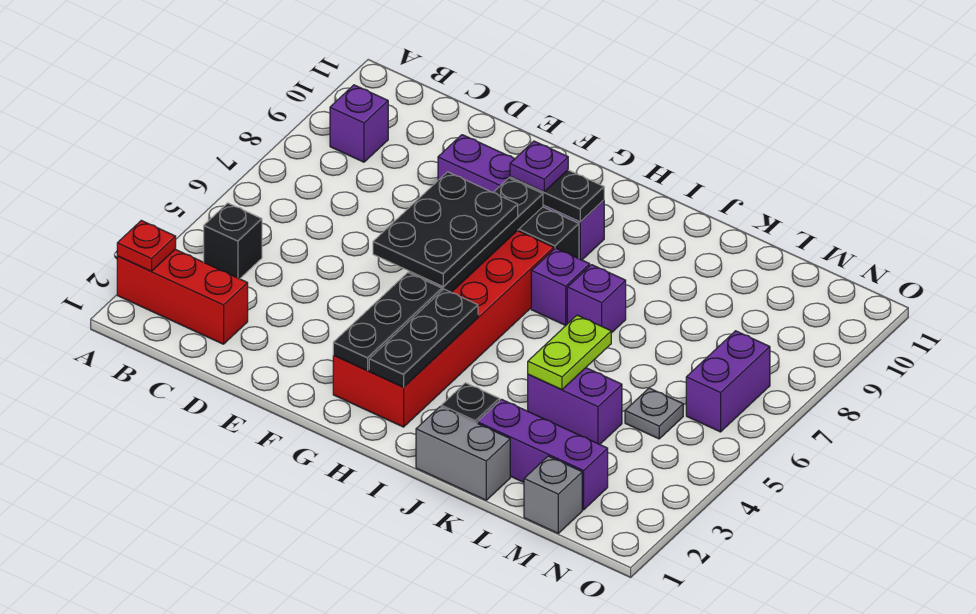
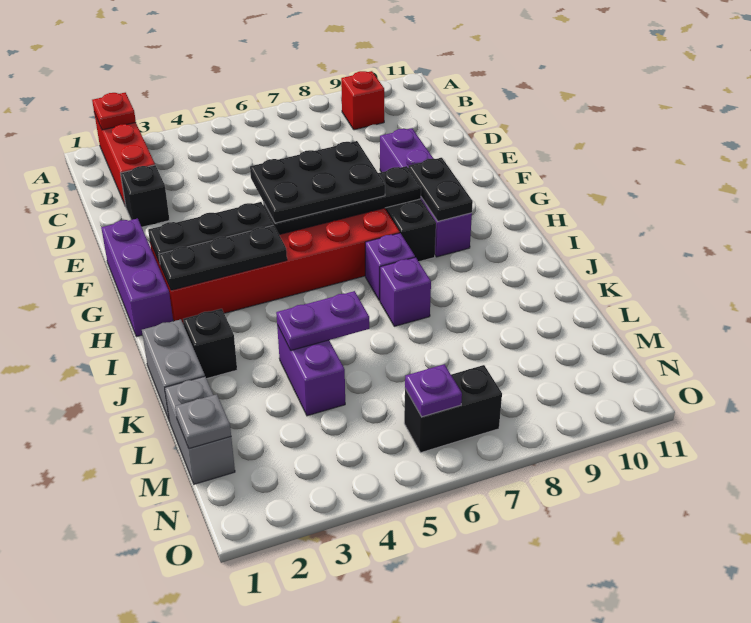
black brick B4 level 1 -> black brick D2 level 1
purple brick B9 level 1 -> red brick B9 level 1
purple plate G9 level 3 -> purple plate N6 level 2
purple brick K2:M2 level 1 -> purple brick F1:H1 level 1
lime plate K4:K5 level 2 -> purple plate K4:K5 level 2
grey brick M1 level 1 -> grey brick L1:M1 level 1
grey plate M5 level 1 -> grey plate M1 level 2
purple brick N6:N7 level 1 -> black brick N6:N7 level 1

